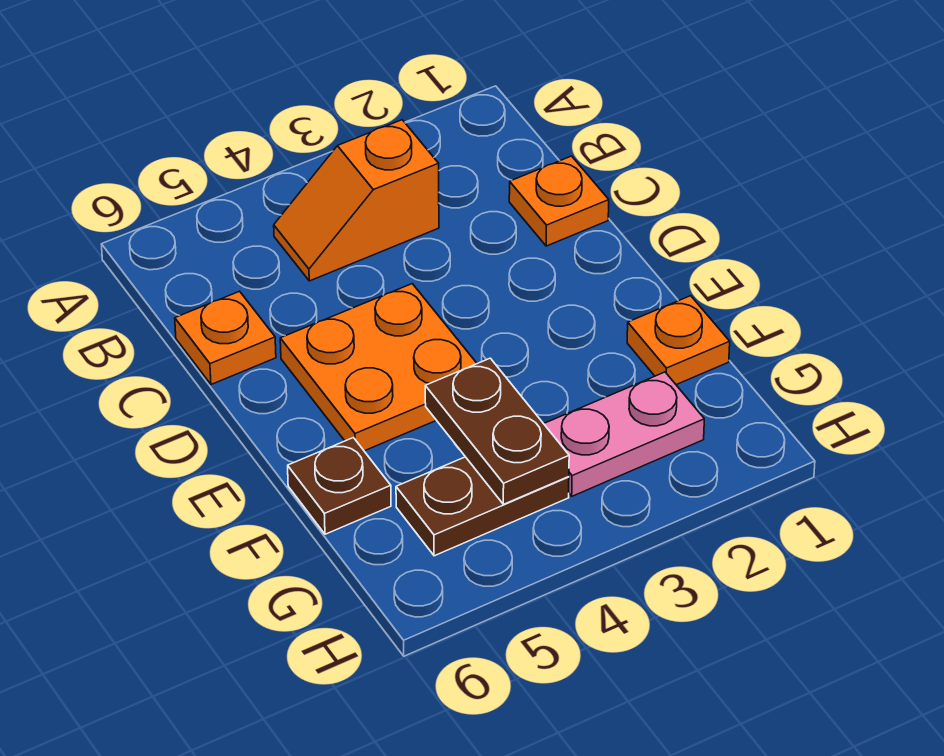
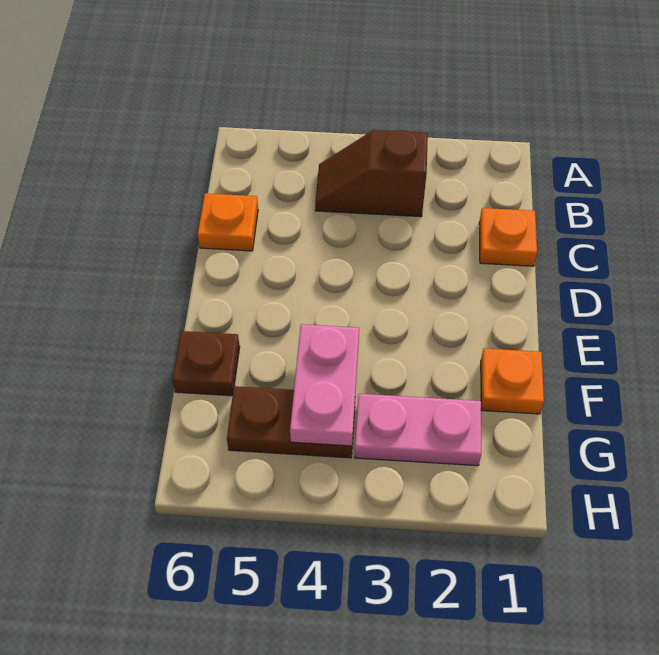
orange slope B3:B4 level 1 top 3 -> brown slope B3:B4 level 1 top 3
orange plate D4:E5 level 1 -> none
brown plate F4:G4 level 2 -> pink plate F4:G4 level 2

